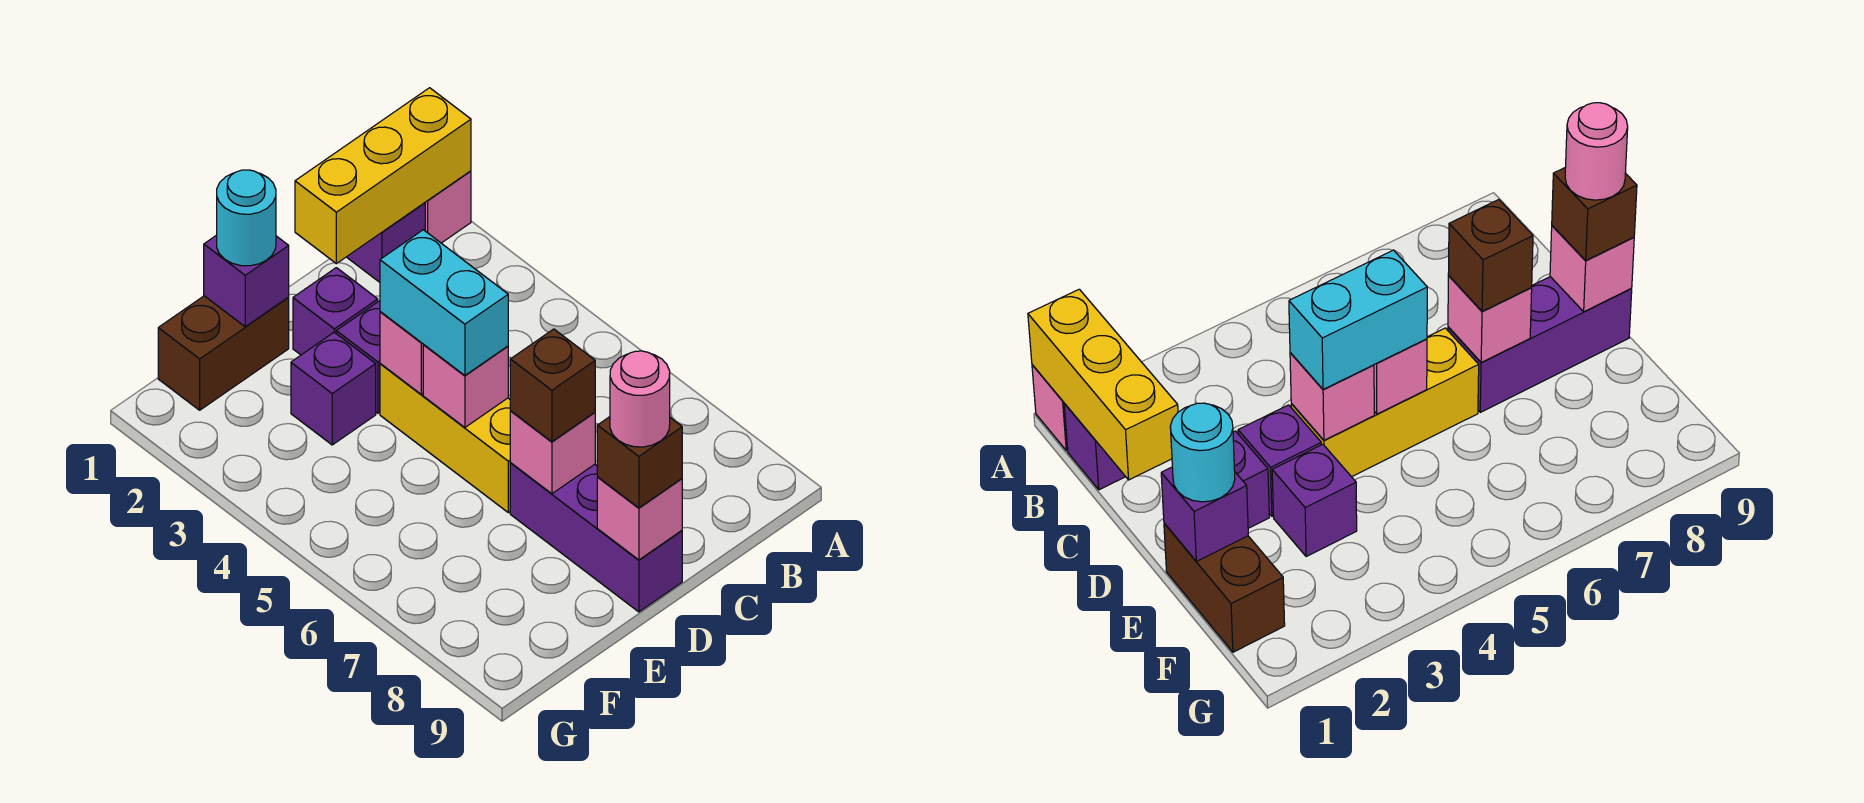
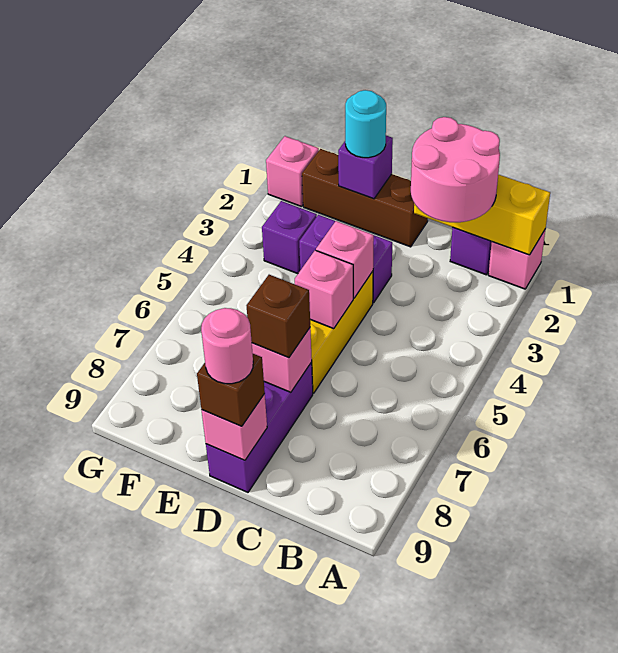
none -> pink round brick B1:C2 level 3
purple brick D2 level 1 -> purple brick F3 level 1
cyan brick D4:D5 level 3 -> none
brown brick E1:F1 level 1 -> brown brick D1:F1 level 1
none -> pink brick G1 level 1

